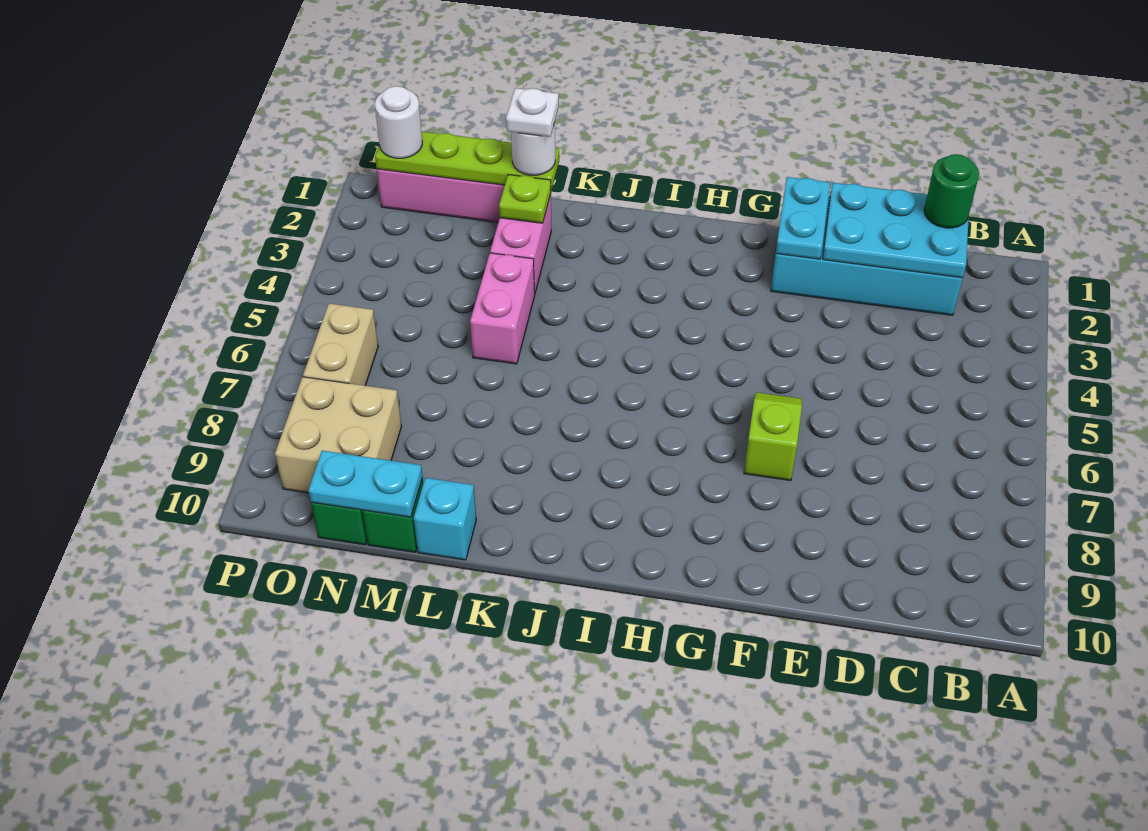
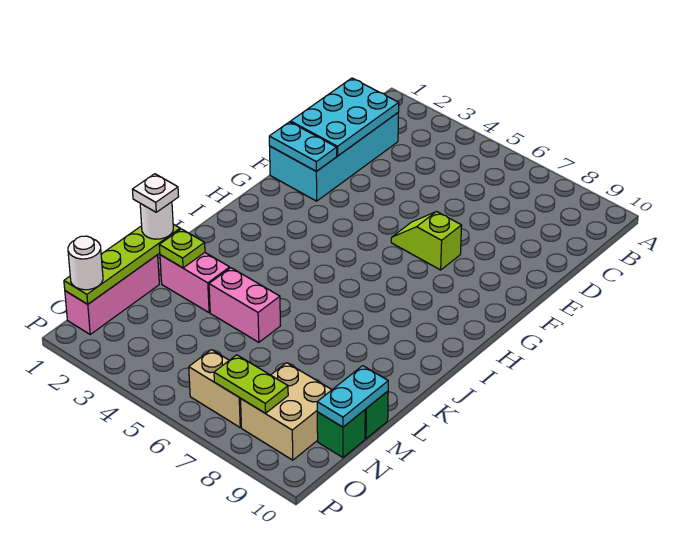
green round brick C1 level 3 -> none
cyan brick L10 level 1 -> none
none -> lime plate O7:O8 level 2

